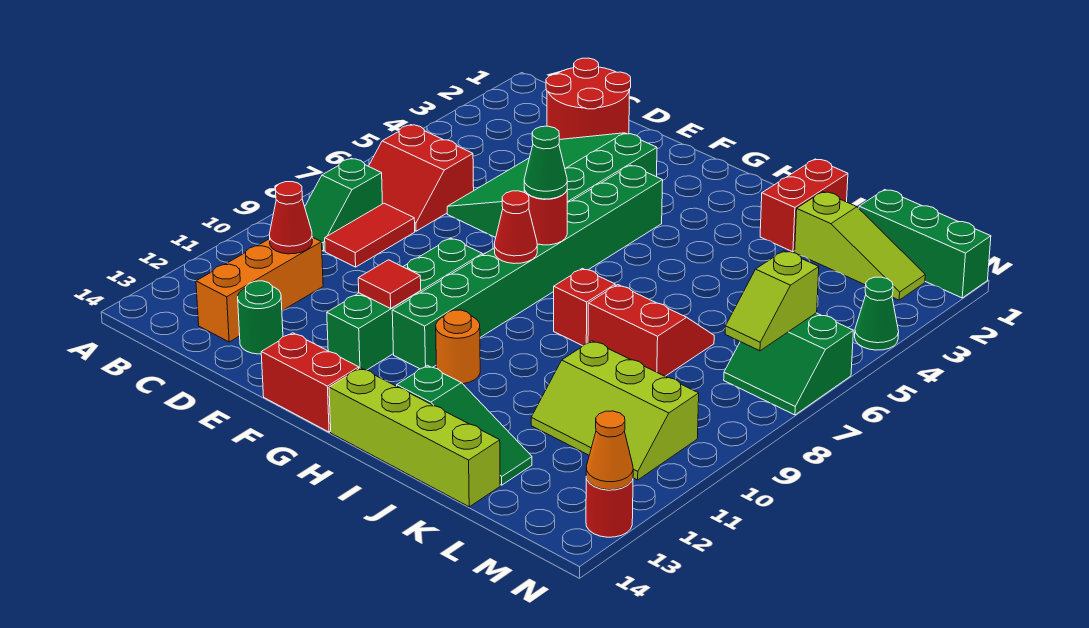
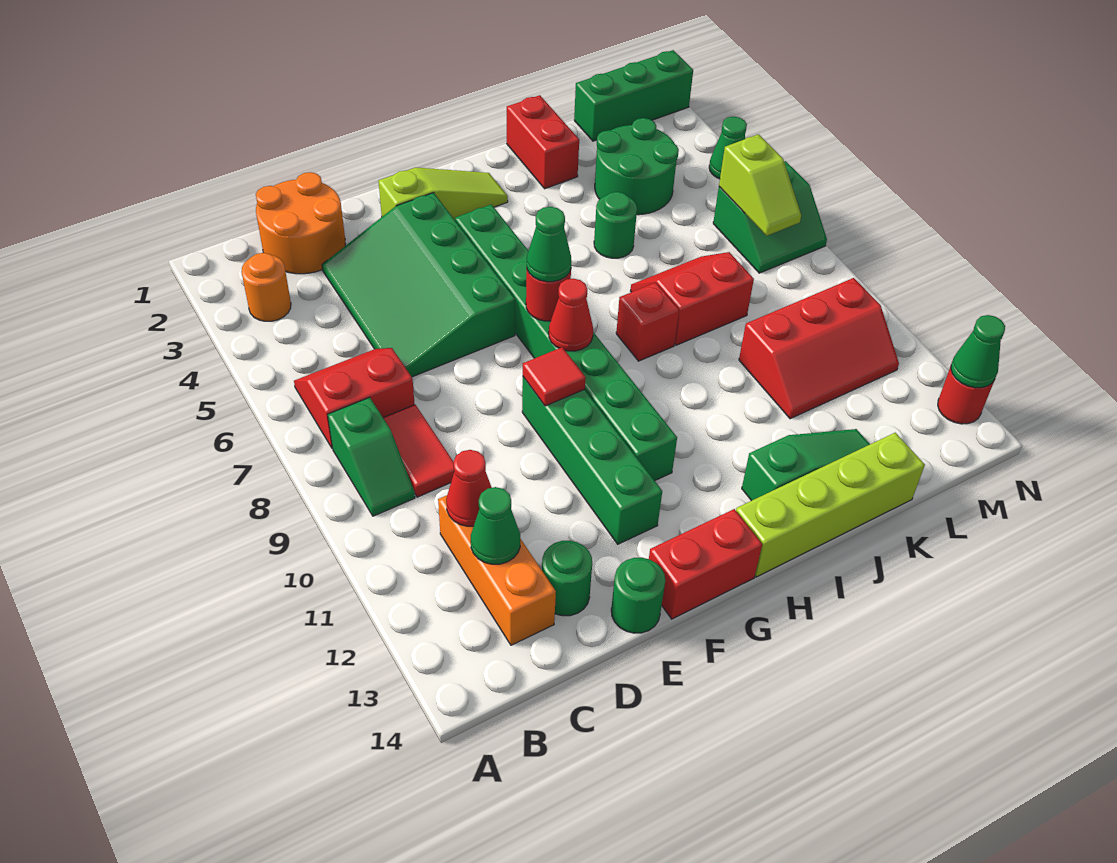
red slope B6:C7 level 1 top 6 -> red slope B6:C7 level 1 top 7
red round brick C1:D2 level 1 -> orange round brick C1:D2 level 1
none -> green cone C12 level 2
none -> green round brick E14 level 1
red tile F11 level 2 -> red tile F9 level 2
orange round brick H11 level 1 -> orange round brick B3 level 1
none -> green round brick J5 level 1
lime slope K2:M2 level 1 top K -> lime slope F2:H2 level 1 top F
none -> green round brick K3:L4 level 1
lime slope K10:M11 level 1 top 10 -> red slope K10:M11 level 1 top 10
orange cone N13 level 2 -> green cone N13 level 2

